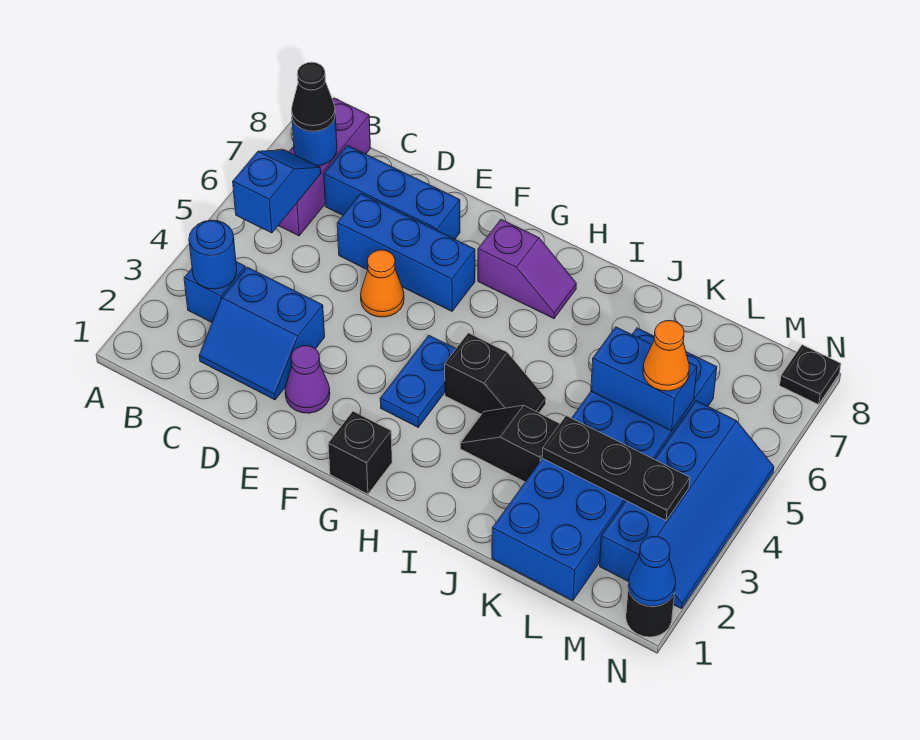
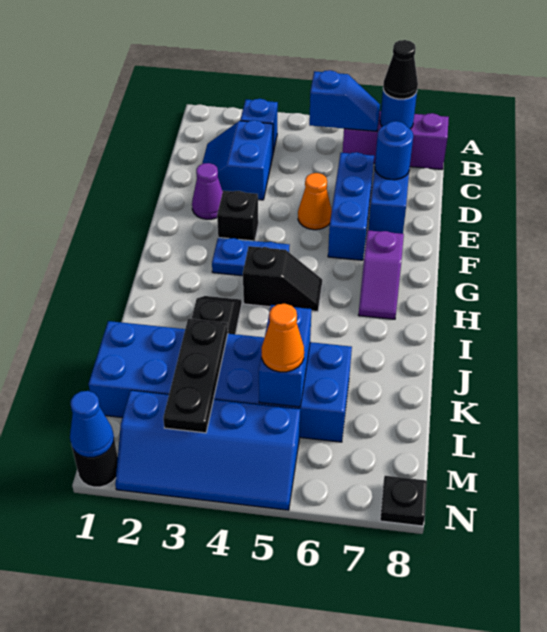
blue round brick B3 level 2 -> blue round brick D7 level 2
black brick G1 level 1 -> black brick F3 level 1
black slope H4:I4 level 1 top H -> black slope H4:H5 level 1 top 4

